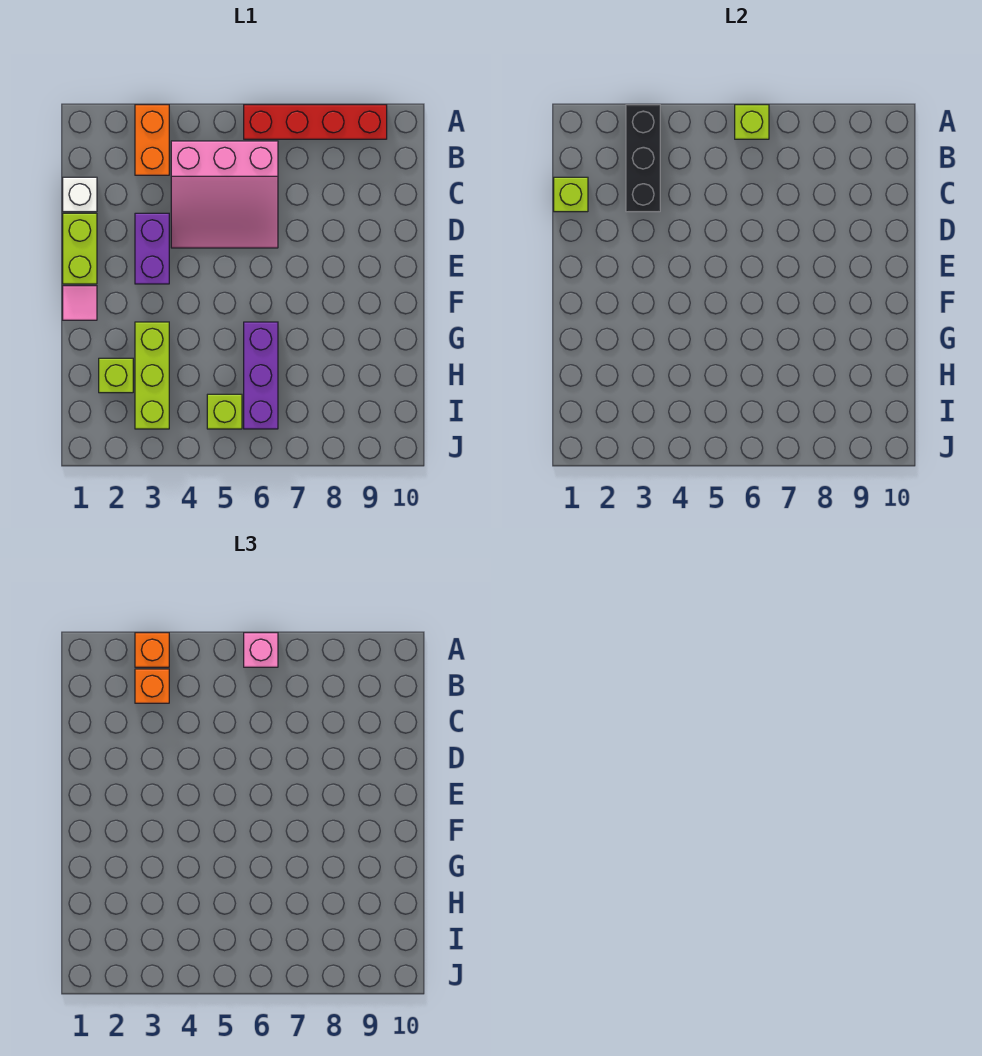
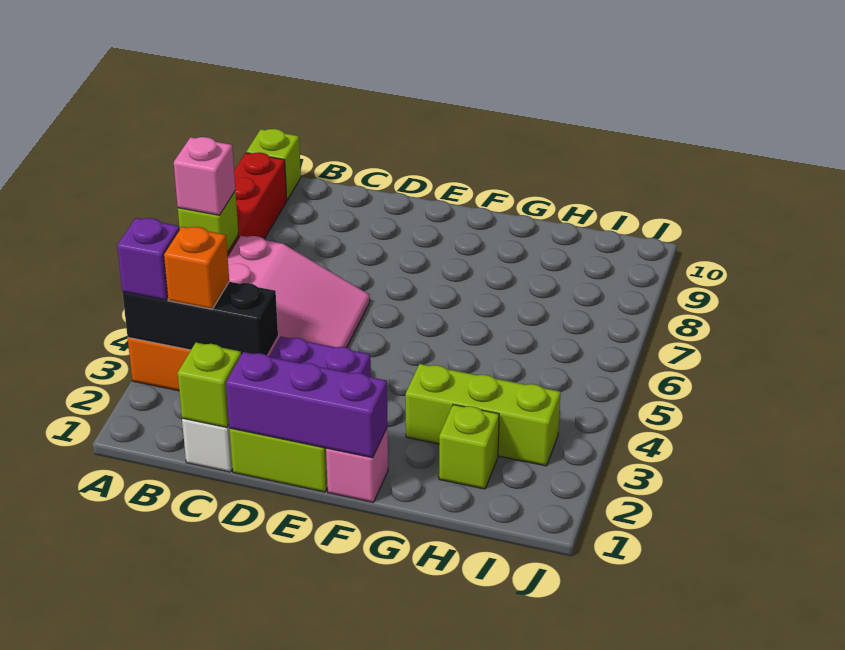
orange brick A3 level 3 -> purple brick A3 level 3
pink tile F1 level 1 -> pink brick F1 level 1
purple brick G6:I6 level 1 -> purple brick D1:F1 level 2
lime brick I5 level 1 -> lime brick A10 level 1

